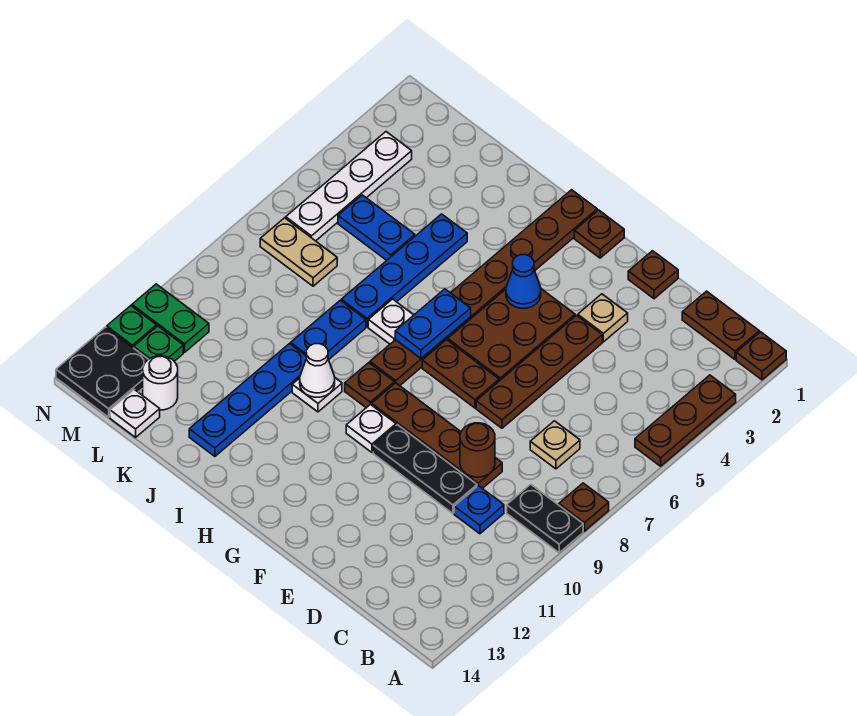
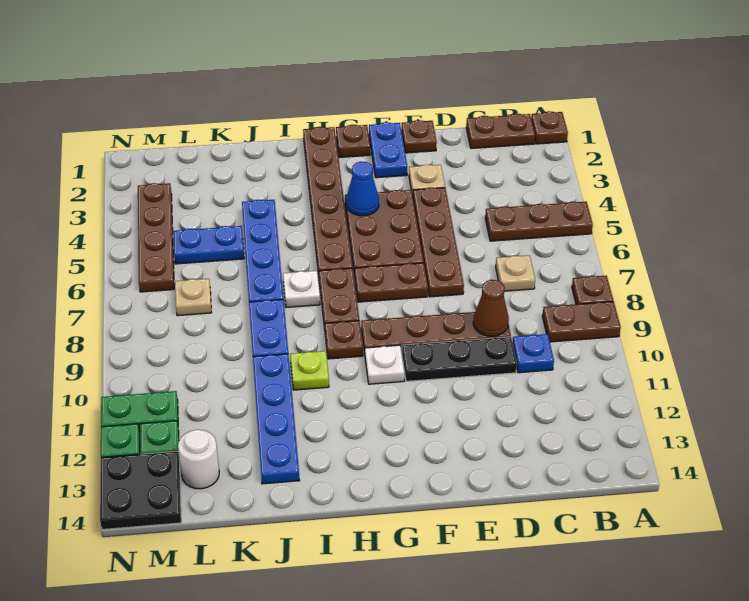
brown plate A3:A5 level 1 -> brown plate A5:C5 level 1
black plate A9:B9 level 1 -> brown plate A9:B9 level 1
brown round brick D9 level 2 -> brown cone D9 level 2
blue plate H6:H7 level 2 -> blue plate F1:F2 level 1
white plate I10 level 1 -> lime plate I10 level 1
white cone I10 level 2 -> none
tan plate L7:M7 level 1 -> tan plate L7 level 1
white plate L14 level 1 -> none
white plate M3:M6 level 1 -> brown plate M3:M6 level 1

